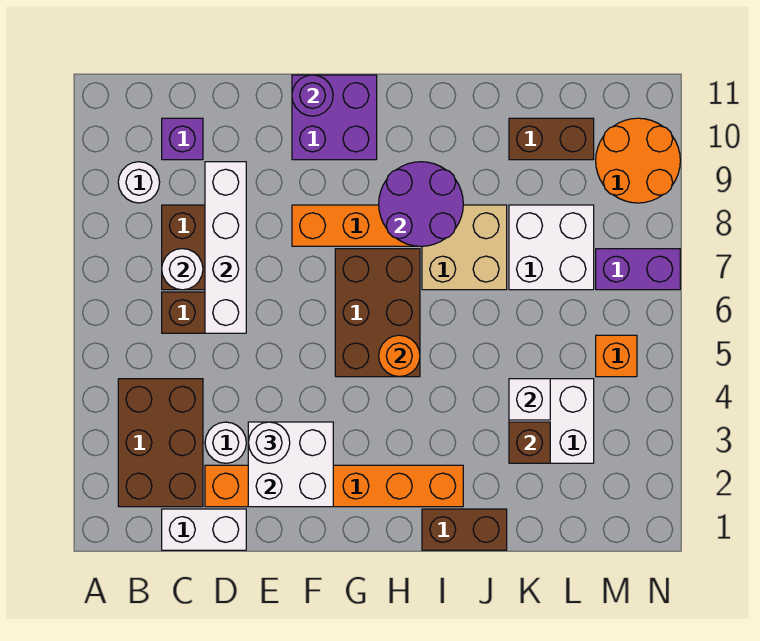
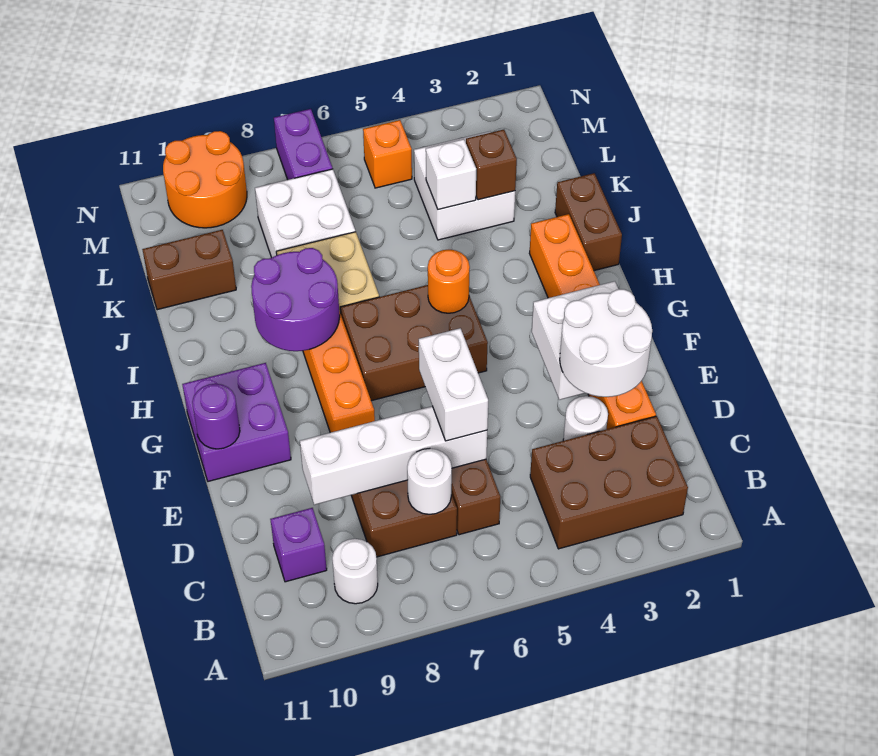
white brick C1:D1 level 1 -> white brick D6:E6 level 3
white round brick E3 level 3 -> white round brick D2:E3 level 3
brown brick K10:L10 level 1 -> brown brick K10:K11 level 1

